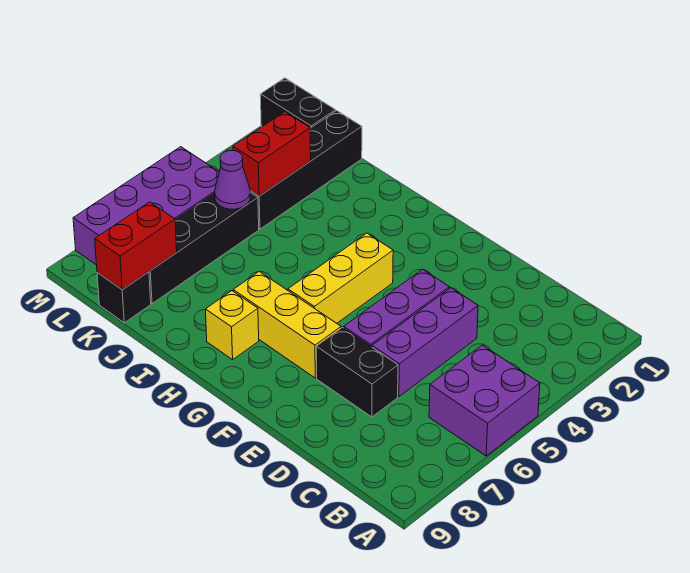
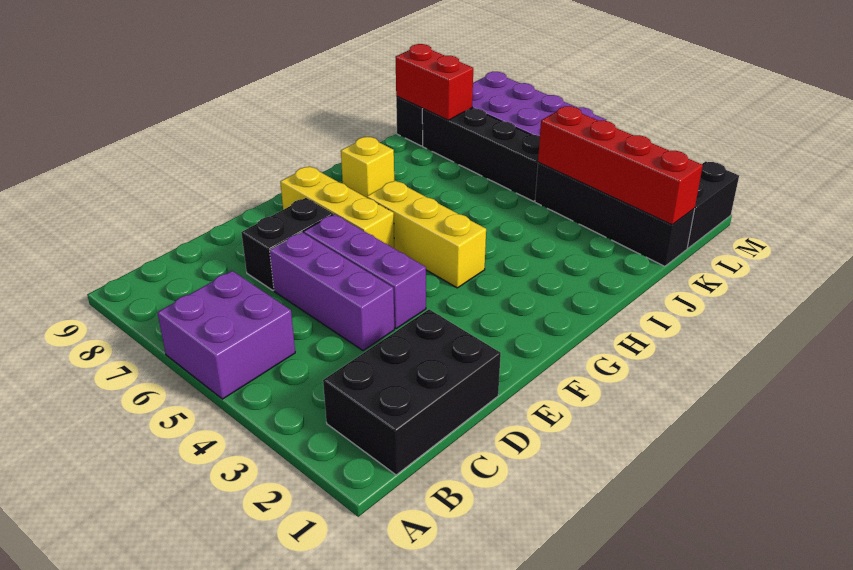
none -> black brick B1:D2 level 1
yellow brick F7:H7 level 1 -> yellow brick F6:F8 level 1
red brick K3:K4 level 2 -> red brick K1:K4 level 2
purple cone K5 level 2 -> none

